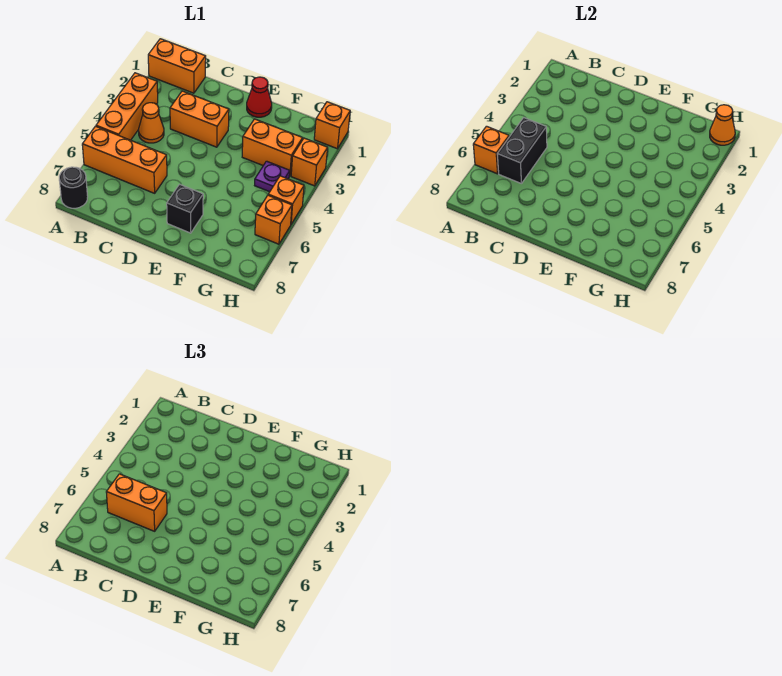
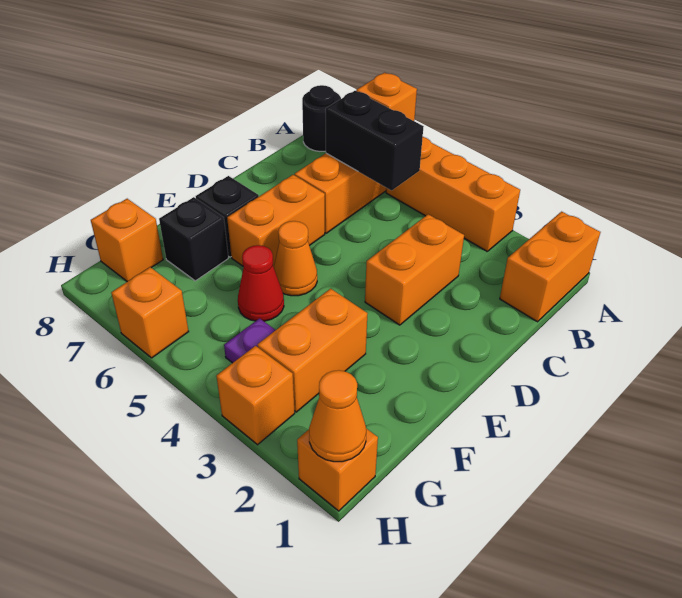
orange cone B4 level 1 -> orange cone E5 level 1
orange brick B6:C6 level 3 -> orange brick D6:E6 level 1
red cone E1 level 1 -> red cone F5 level 1
none -> black brick F7 level 1
orange brick H5 level 1 -> orange brick G8 level 1

